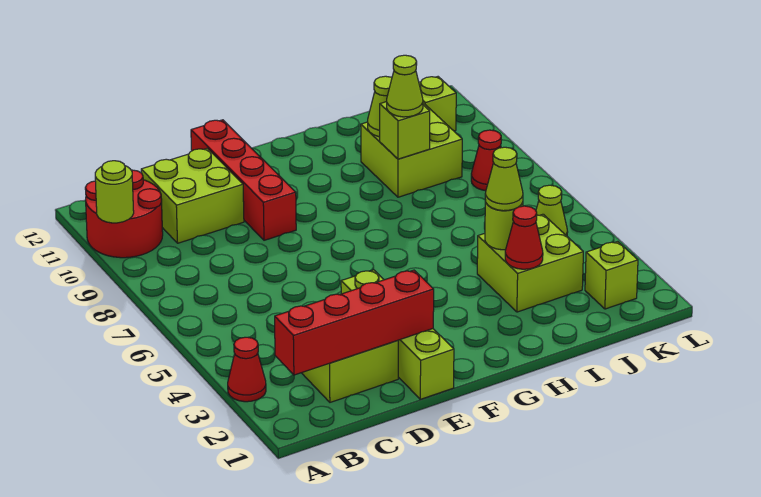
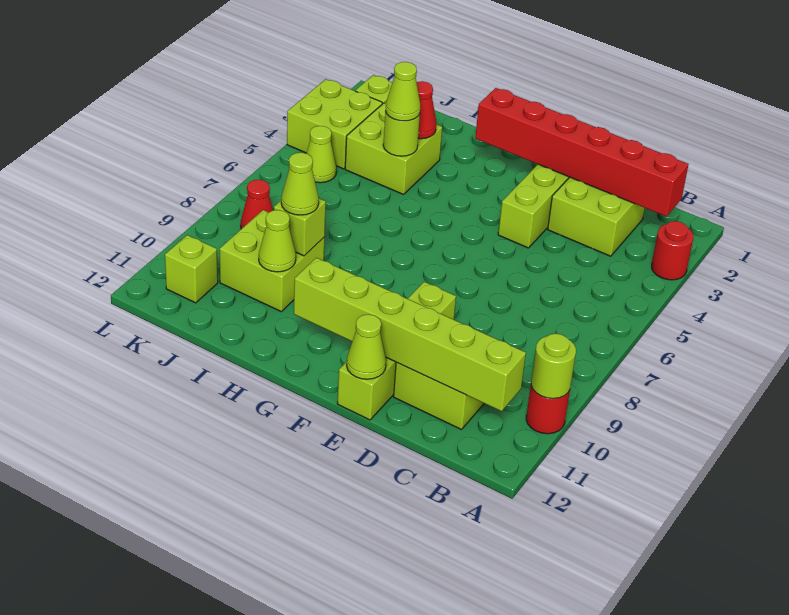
red cone A3 level 1 -> red round brick A3 level 1
red round brick A10:B11 level 1 -> red round brick A10 level 1
red brick B2:E2 level 2 -> red brick B2:G2 level 2
none -> lime brick B11:G11 level 2
red brick E9:E12 level 1 -> lime brick E9:E12 level 1
none -> lime cone E12 level 2
none -> lime brick K3:L4 level 1

